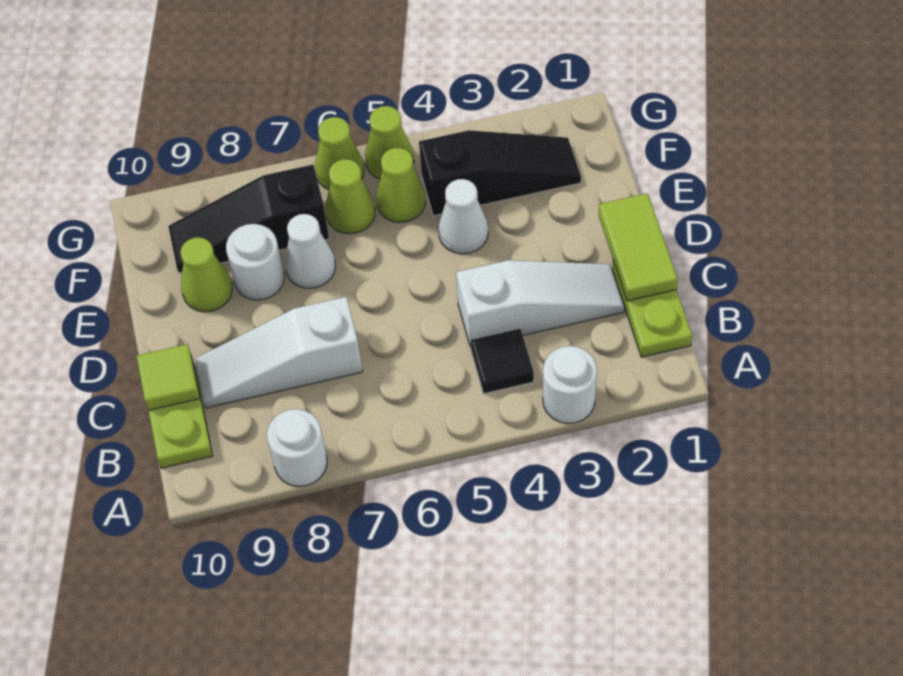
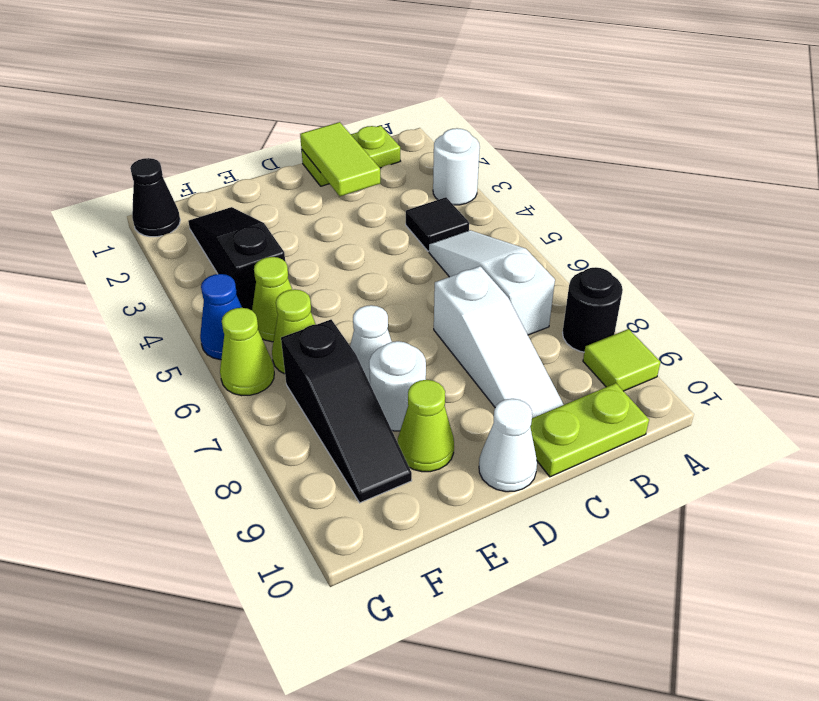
white round brick A8 level 1 -> black round brick A8 level 1
lime tile C1:D1 level 2 -> lime tile C1:C2 level 2
white slope C2:C4 level 1 top 4 -> white slope B5:B7 level 1 top 7
lime tile C10 level 2 -> lime tile A9 level 1
white cone E4 level 1 -> white cone D10 level 1
none -> black cone G1 level 1
lime cone G5 level 1 -> blue cone G5 level 1

